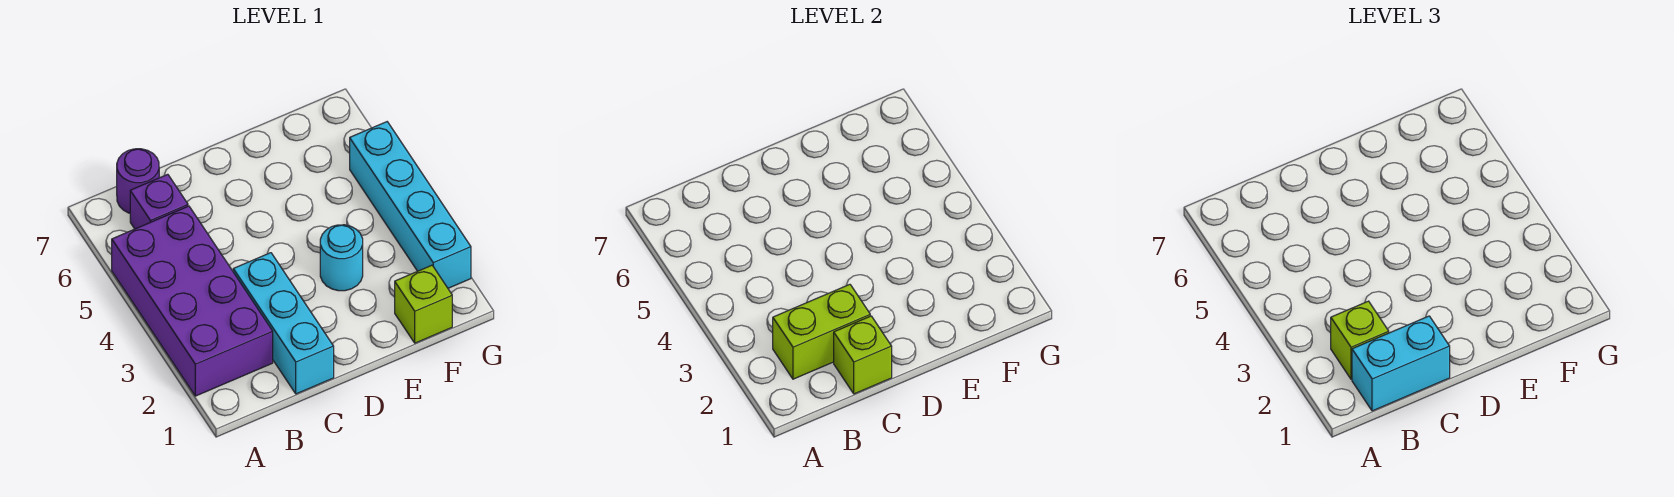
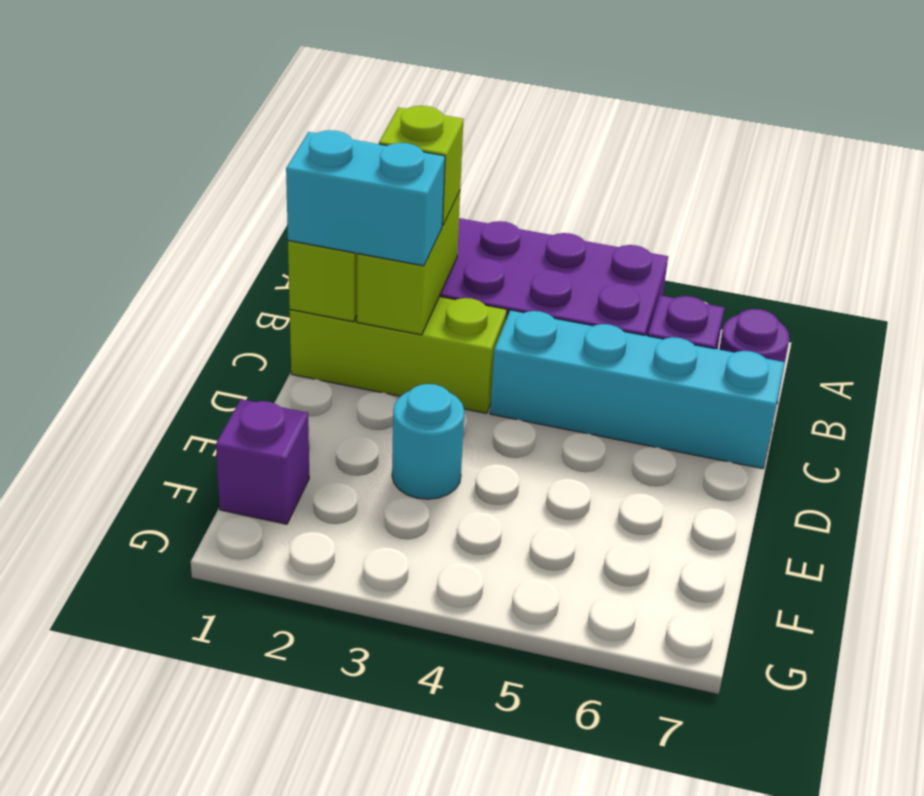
cyan brick B1:C1 level 3 -> cyan brick C1:C2 level 3
cyan brick C1:C3 level 1 -> lime brick C1:C3 level 1
lime brick F1 level 1 -> purple brick F1 level 1
cyan brick G2:G5 level 1 -> cyan brick C4:C7 level 1

